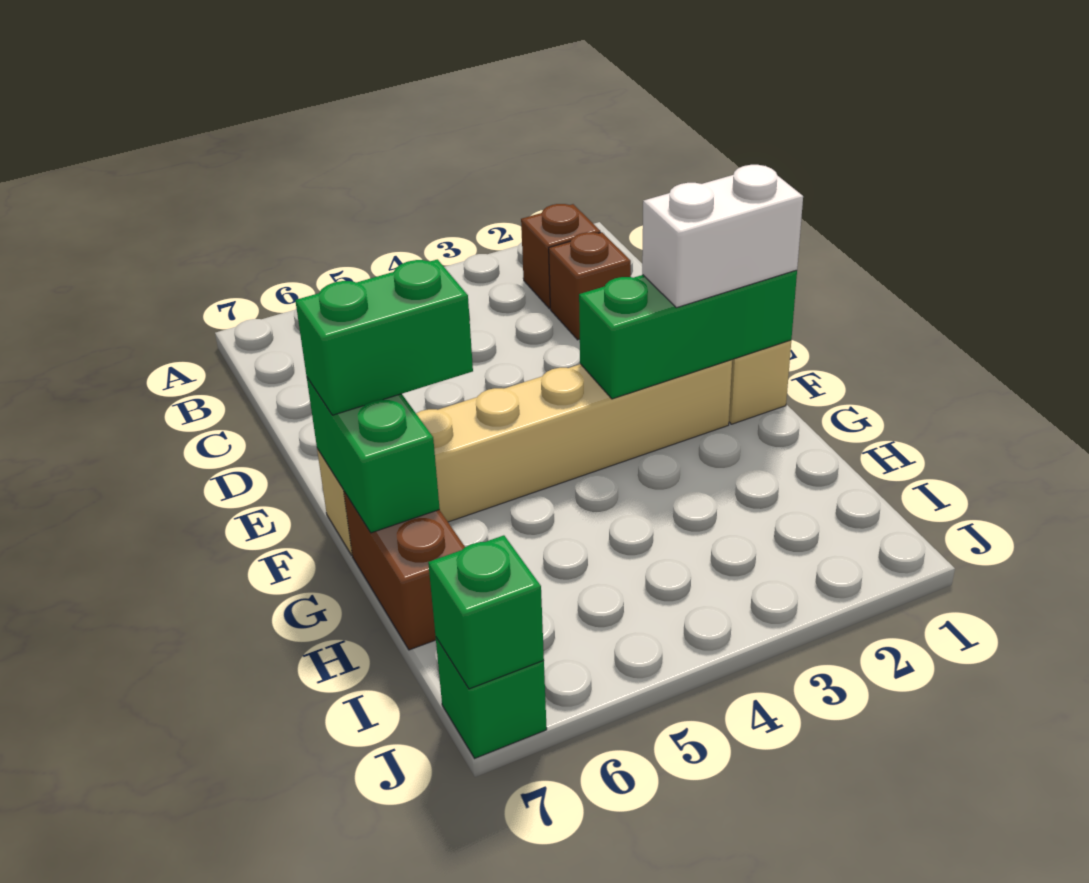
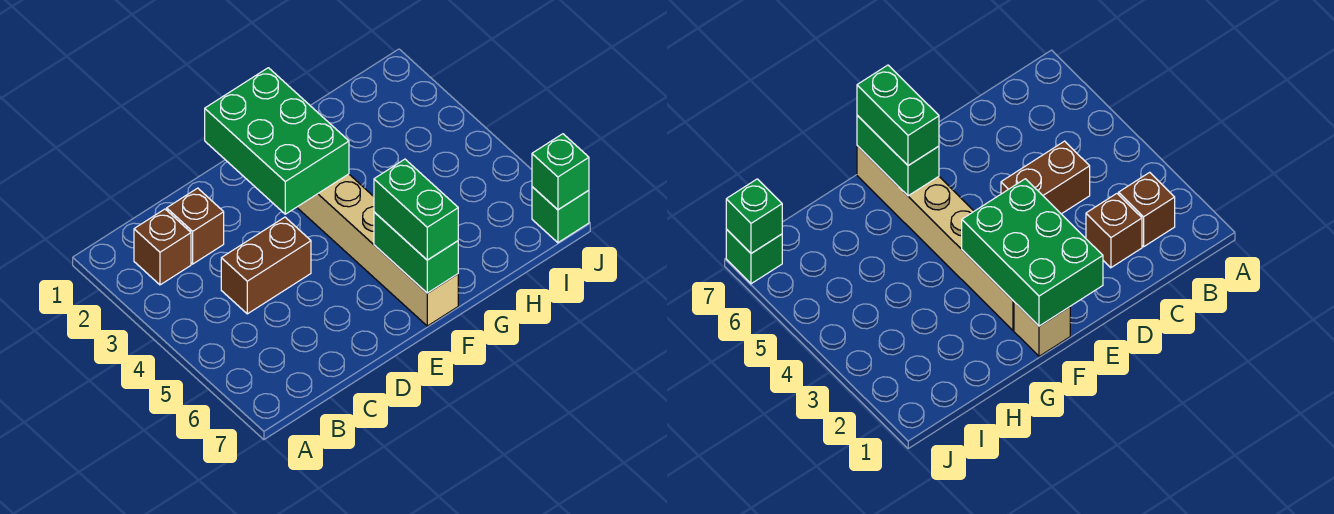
green brick F1:F3 level 2 -> green brick E1:F3 level 2
white brick F1:F2 level 3 -> none
green brick F7:G7 level 2 -> green brick F6:F7 level 2
brown brick G7:H7 level 1 -> brown brick C4:D4 level 1

